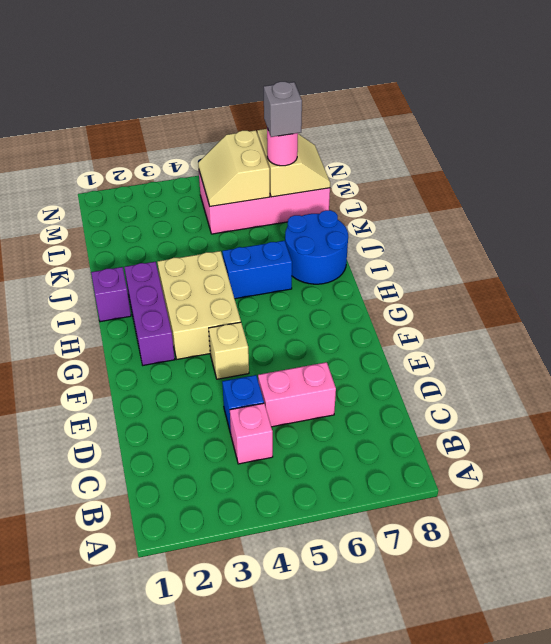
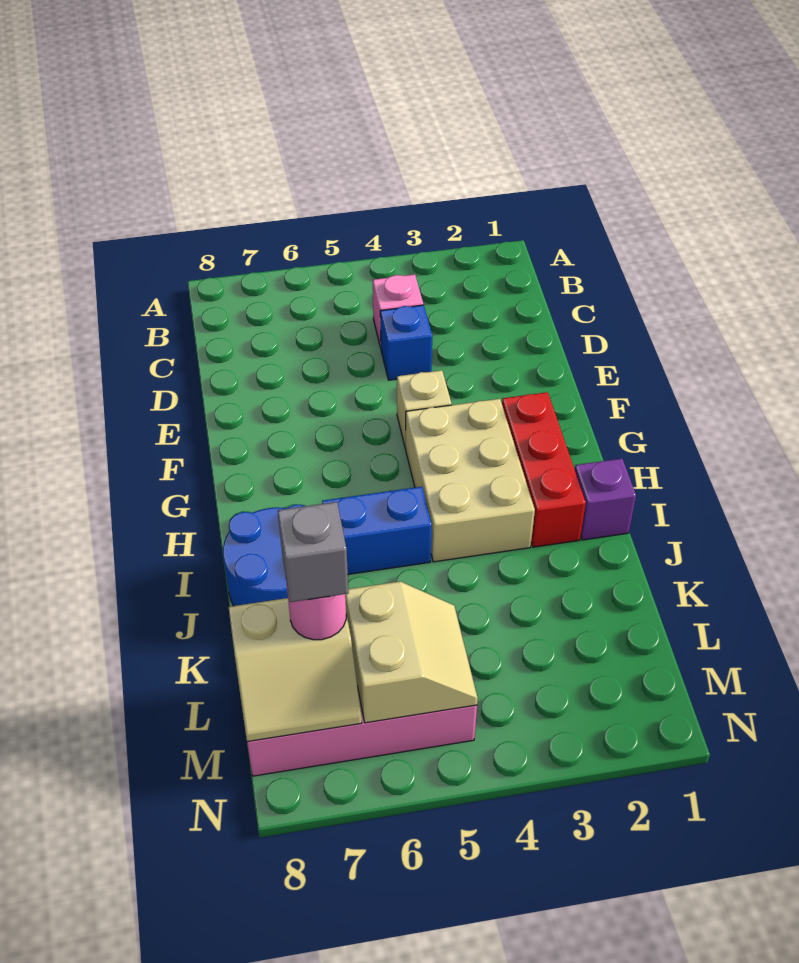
pink brick D5:D6 level 1 -> none
purple brick G2:I2 level 1 -> red brick G2:I2 level 1
tan slope L7:M8 level 2 top 7 -> tan slope L7:M8 level 2 top L

